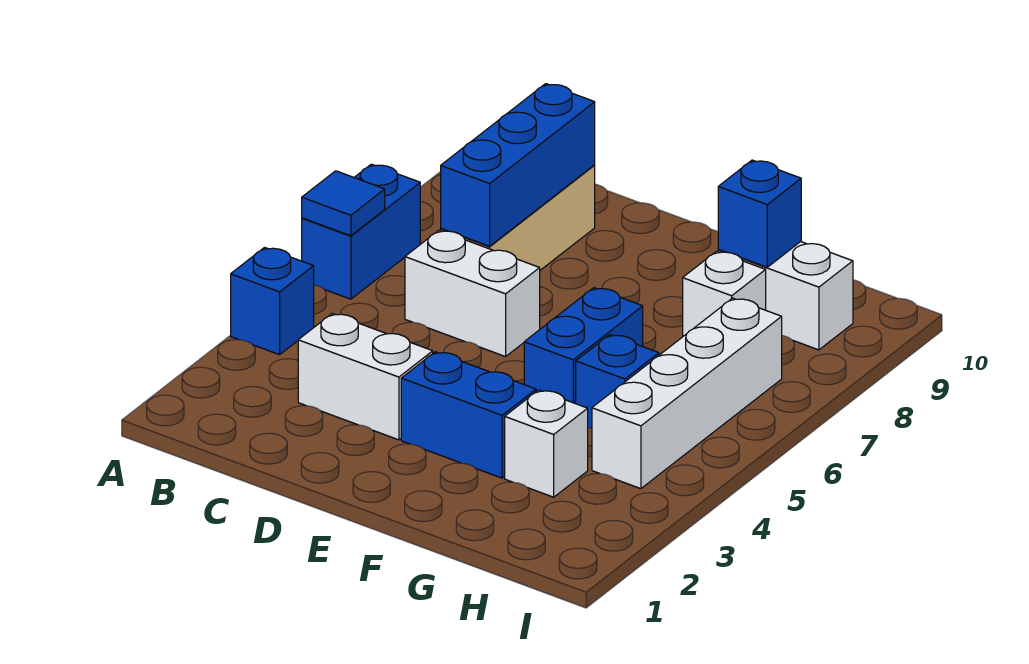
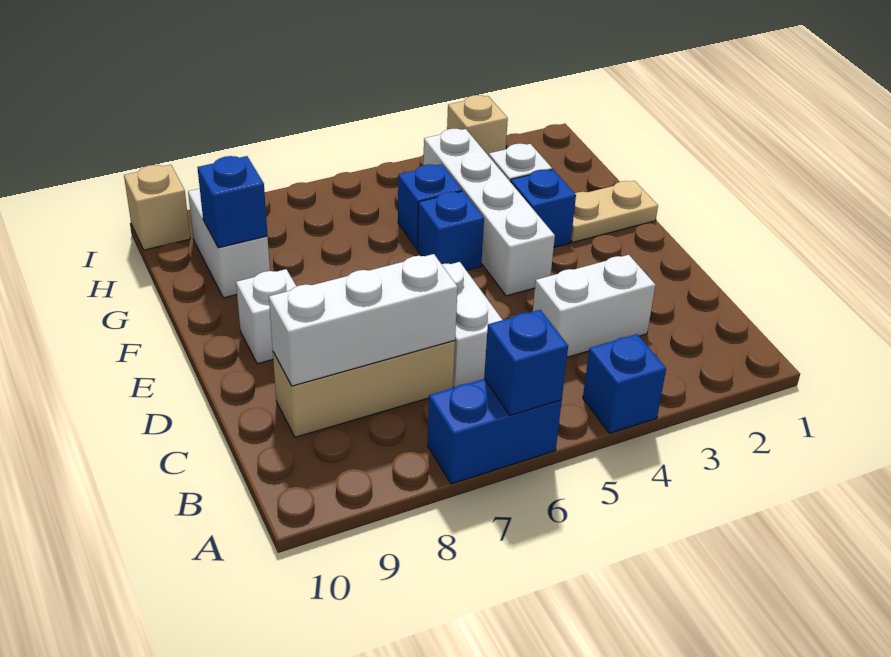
blue tile A6 level 2 -> blue brick A6 level 2
white brick C3:D3 level 1 -> white brick C3:C4 level 1
blue brick C7:C9 level 2 -> white brick C7:C9 level 2
blue brick E3:F3 level 1 -> blue brick F3 level 1
none -> tan plate F1:F2 level 1
blue brick F5:F6 level 1 -> blue brick F5 level 1
white brick G8 level 1 -> white brick E9 level 1
white brick H4:H7 level 1 -> white brick E4:H4 level 1
none -> tan brick I3 level 1
none -> tan brick I10 level 1

